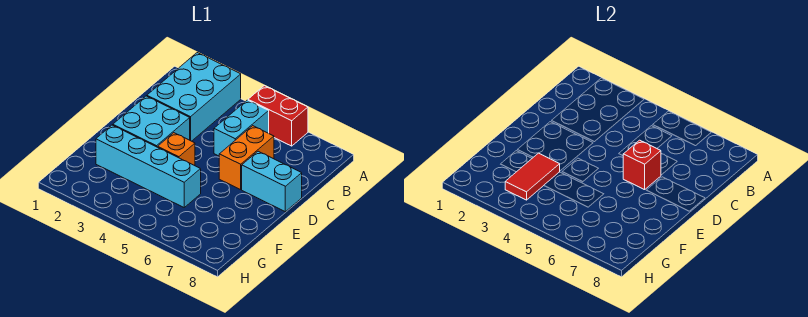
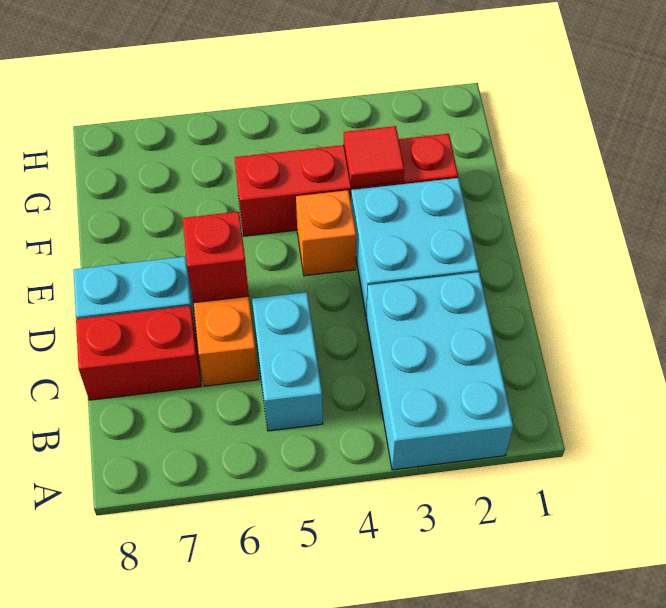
red brick A5:A6 level 1 -> red brick C7:C8 level 1
cyan brick F2:F5 level 1 -> red brick F2:F5 level 1
red tile F3:G3 level 2 -> red tile F3 level 2

